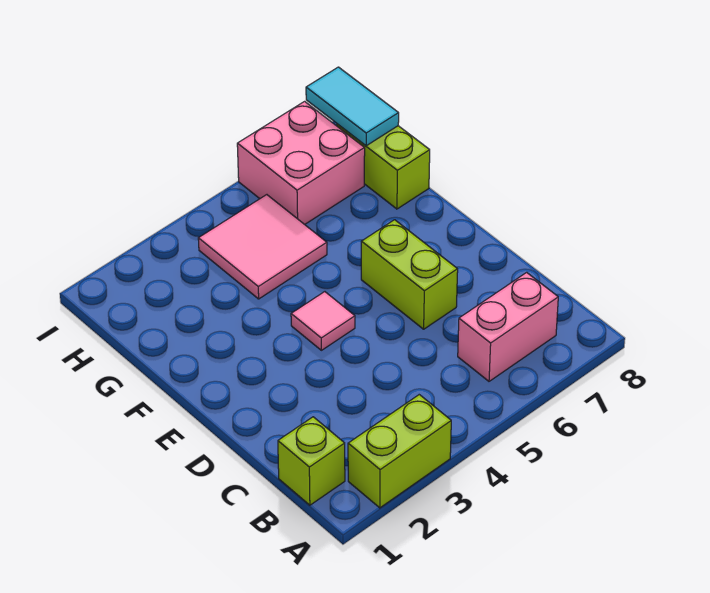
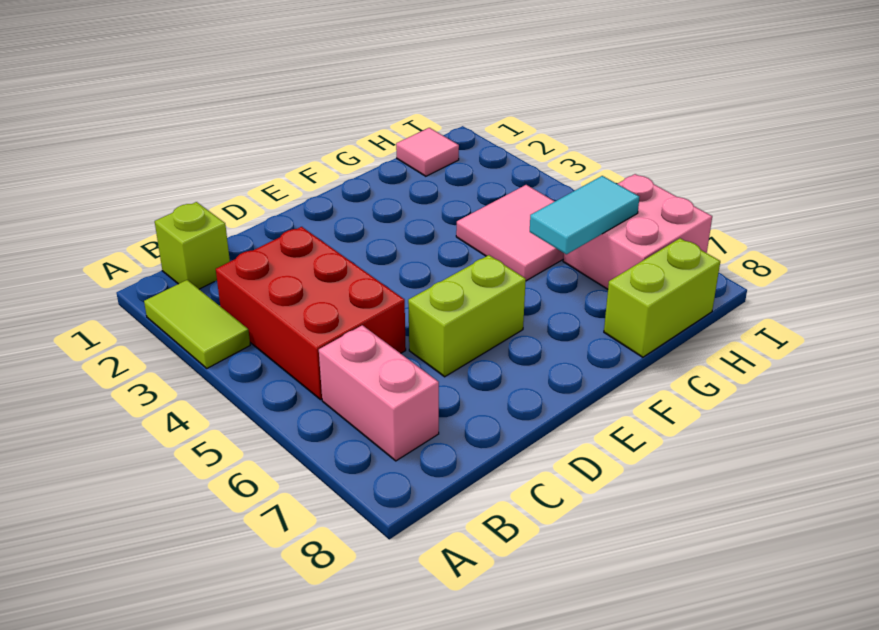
lime brick A2:A3 level 1 -> lime tile A2:A3 level 1
none -> red brick B3:C5 level 1
pink tile E4 level 1 -> pink tile H1 level 1
cyan tile H8:I8 level 2 -> cyan tile G6:H6 level 2

